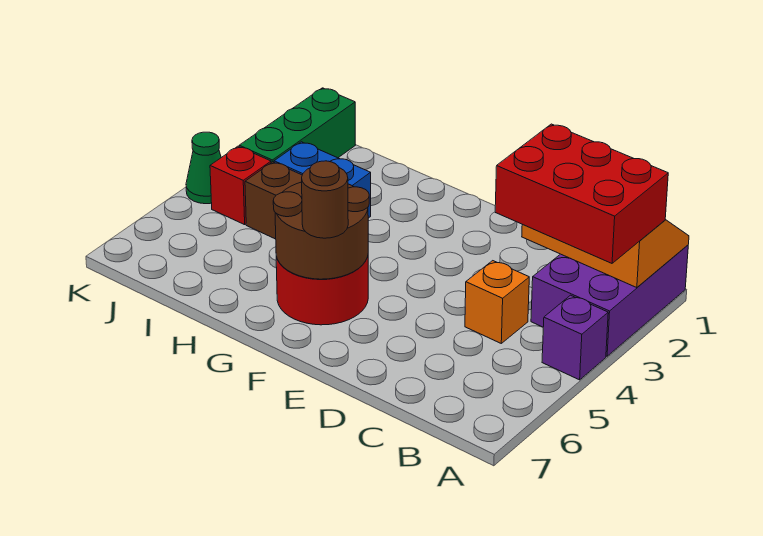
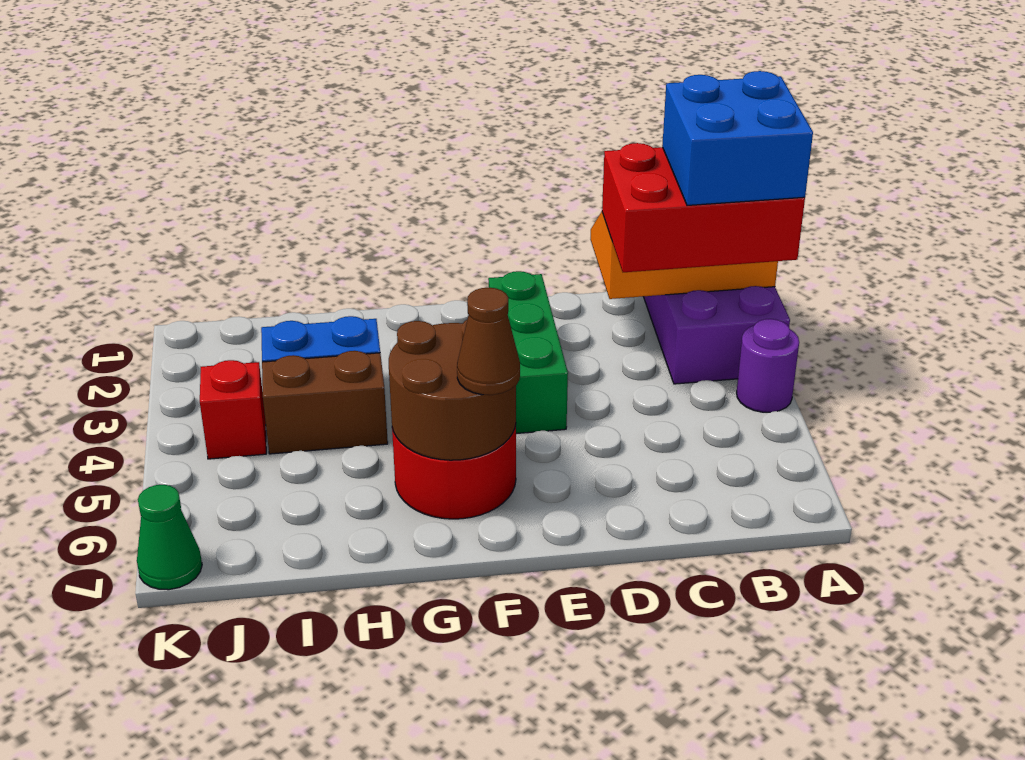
none -> blue brick A2:B3 level 4
purple brick A4 level 1 -> purple round brick A4 level 1
orange brick C4 level 1 -> none
brown round brick F6 level 3 -> brown cone F6 level 3
green brick J1:J3 level 1 -> green brick E2:E4 level 1
green cone K4 level 1 -> green cone K7 level 1

